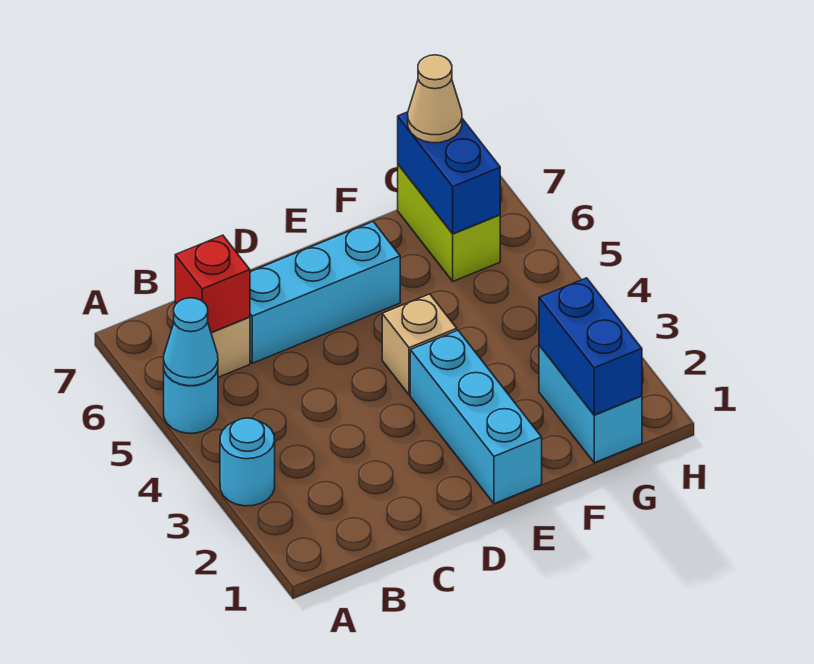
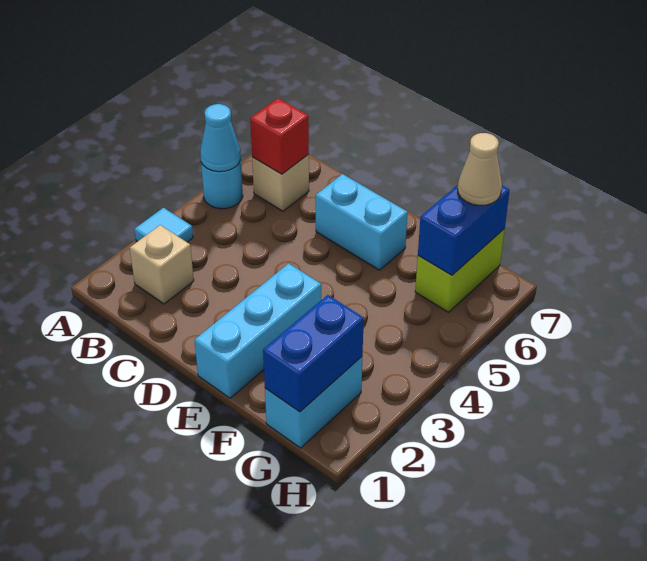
cyan round brick A3 level 1 -> cyan tile A3 level 1
cyan brick C6:E6 level 1 -> cyan brick D6:E6 level 1
tan brick E4 level 1 -> tan brick B2 level 1

